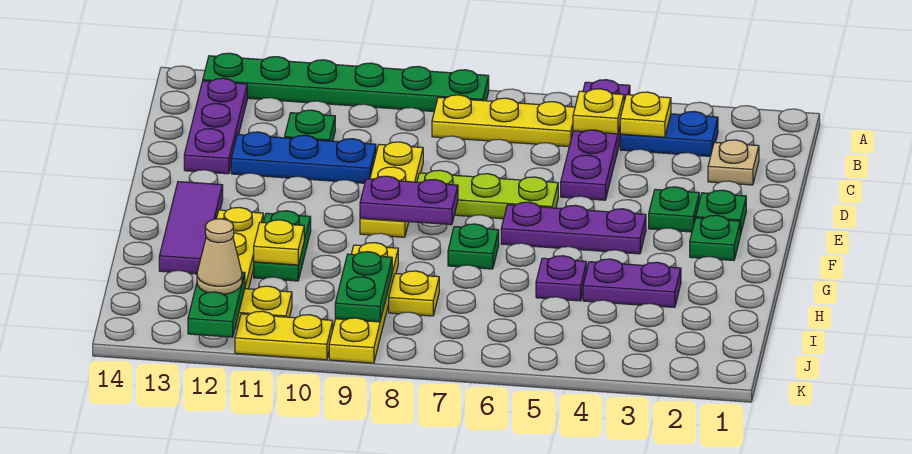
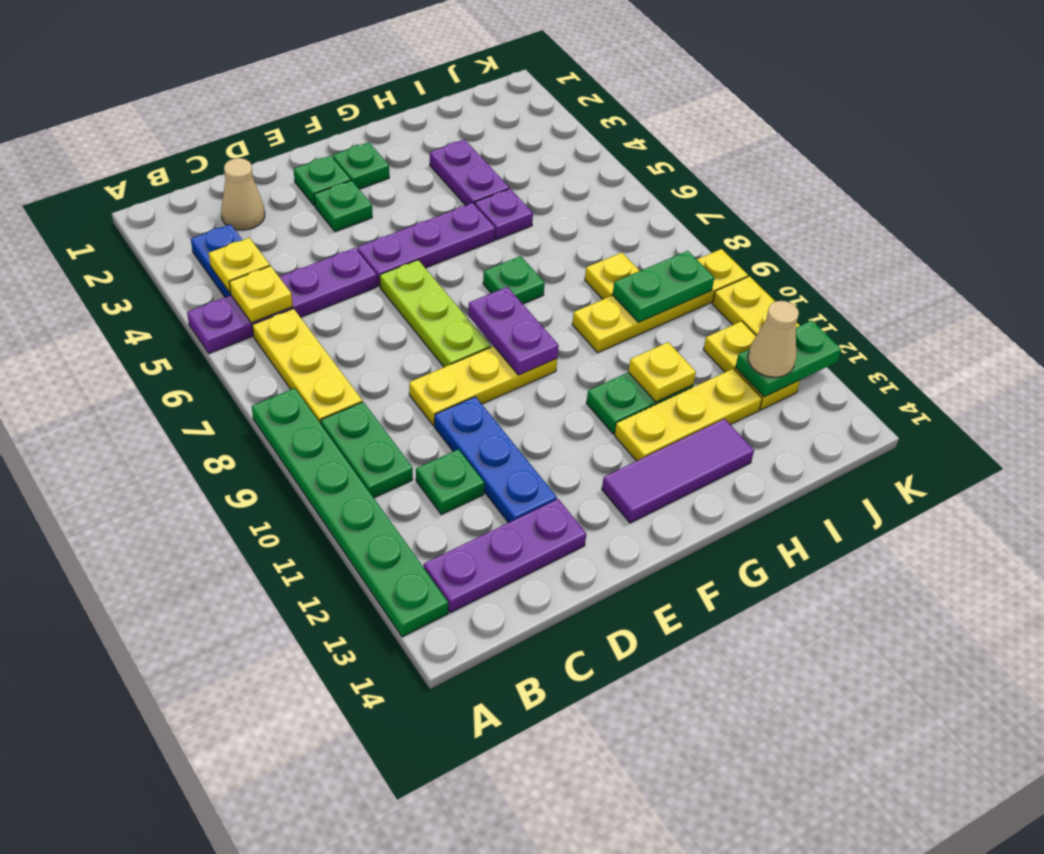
none -> green plate B9:B10 level 1
tan plate C2 level 1 -> tan cone C2 level 1
purple plate F4:F6 level 1 -> purple plate E5:G5 level 1

